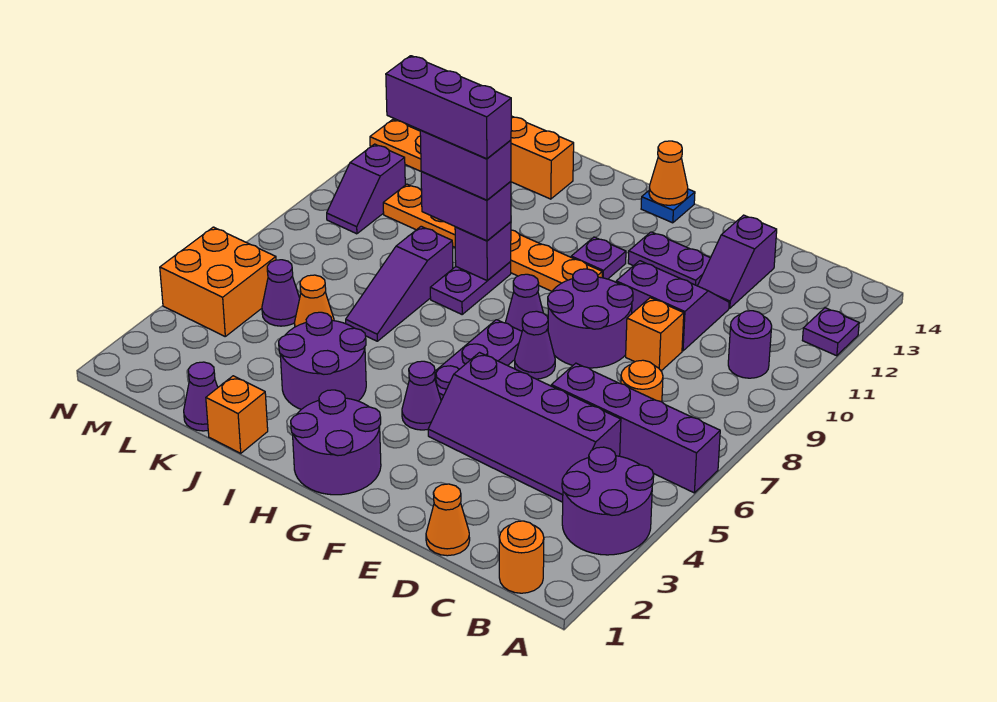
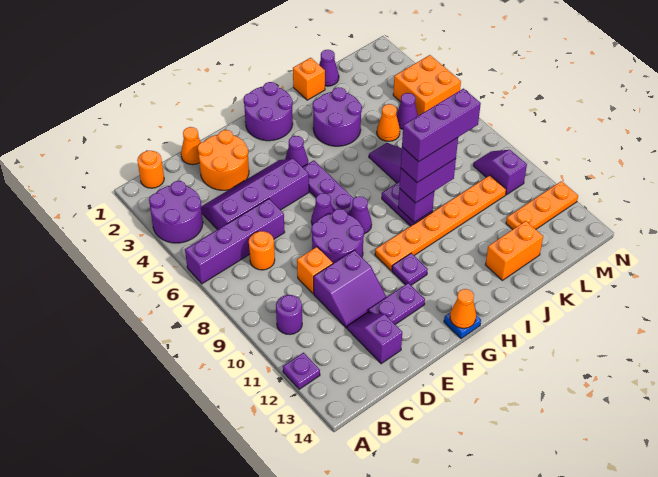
none -> orange round brick D2:E3 level 1

